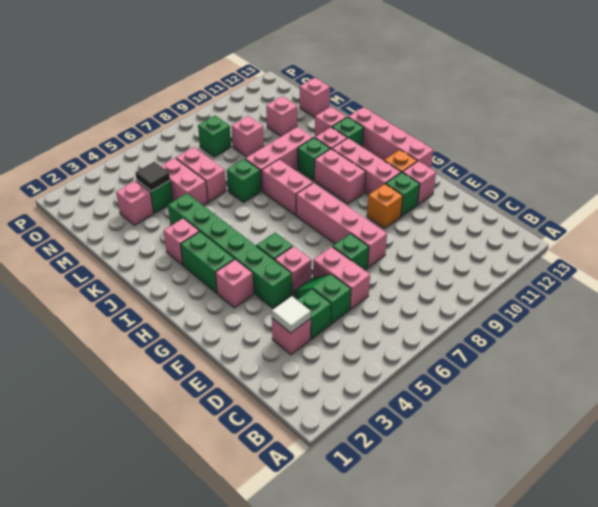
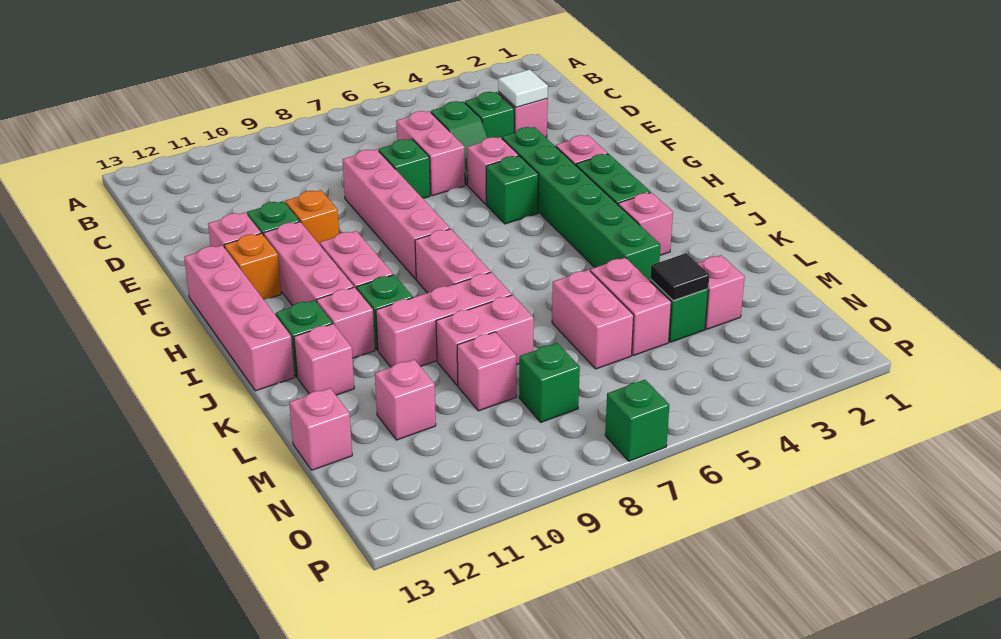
green brick K7 level 1 -> green brick P7 level 1
none -> pink brick L8:L9 level 1

